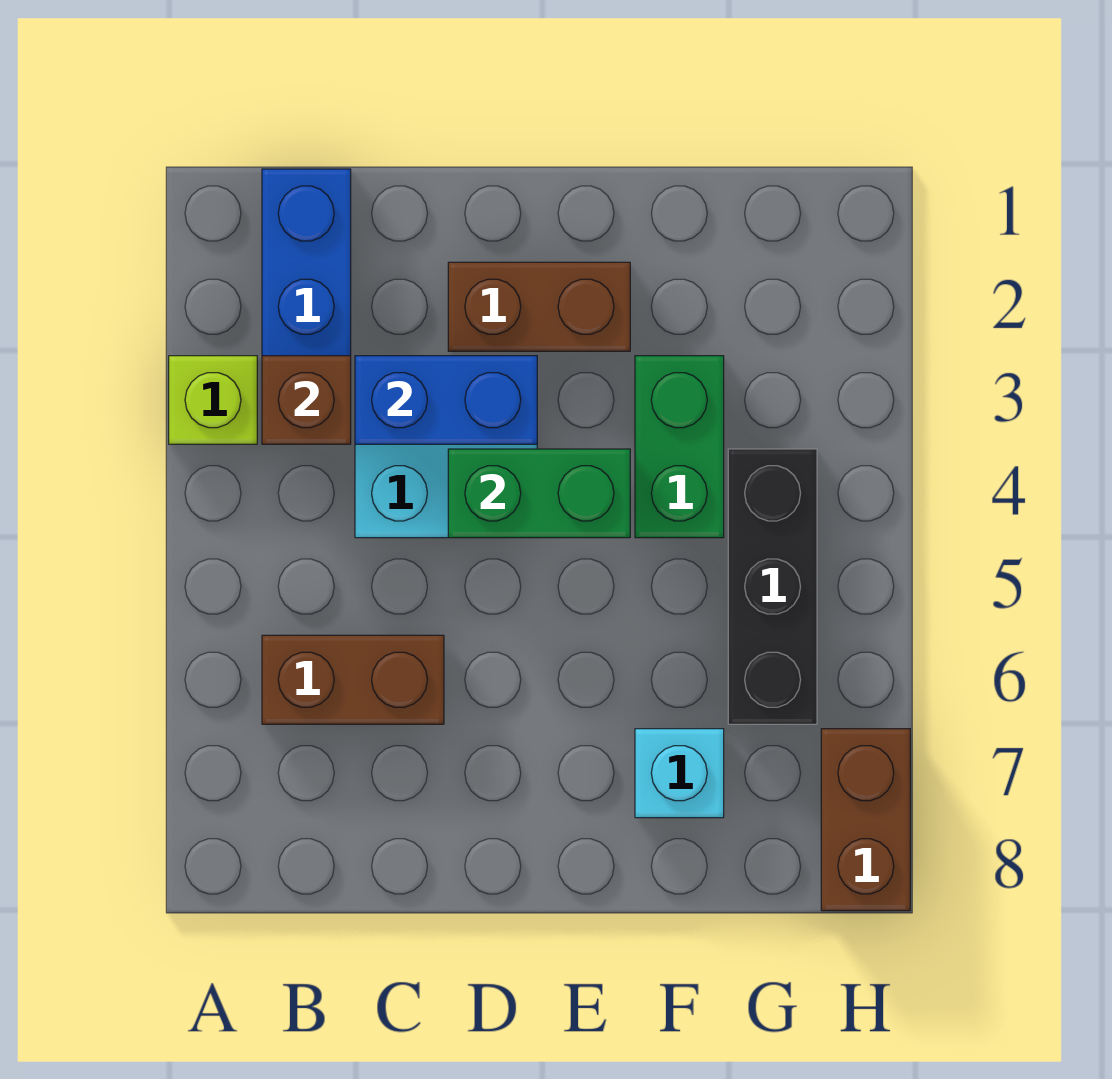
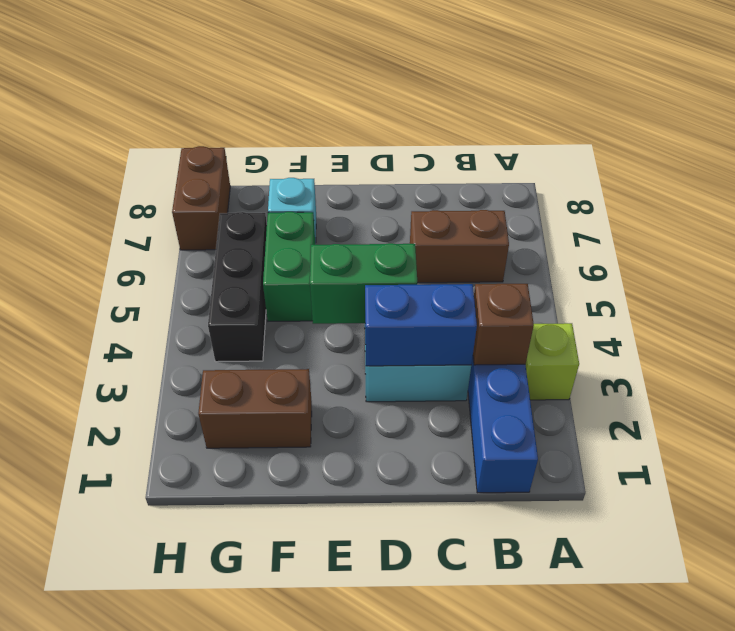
brown brick D2:E2 level 1 -> brown brick F2:G2 level 1
green brick F3:F4 level 1 -> green brick F5:F6 level 1

